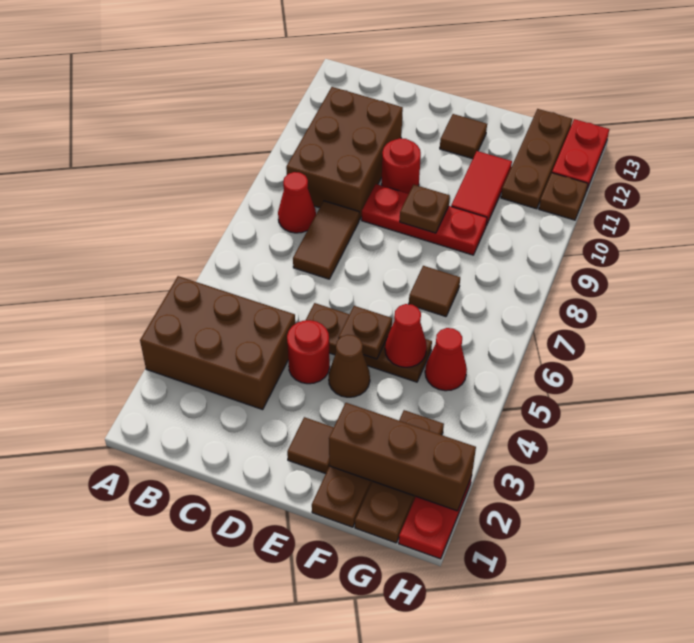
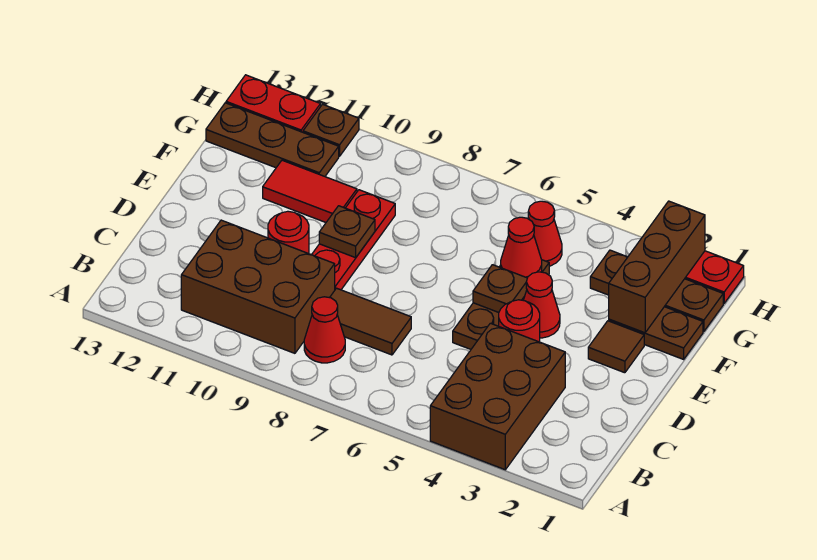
brown cone E4 level 1 -> red cone E4 level 1
brown tile E12 level 1 -> none
brown tile F7 level 1 -> none

